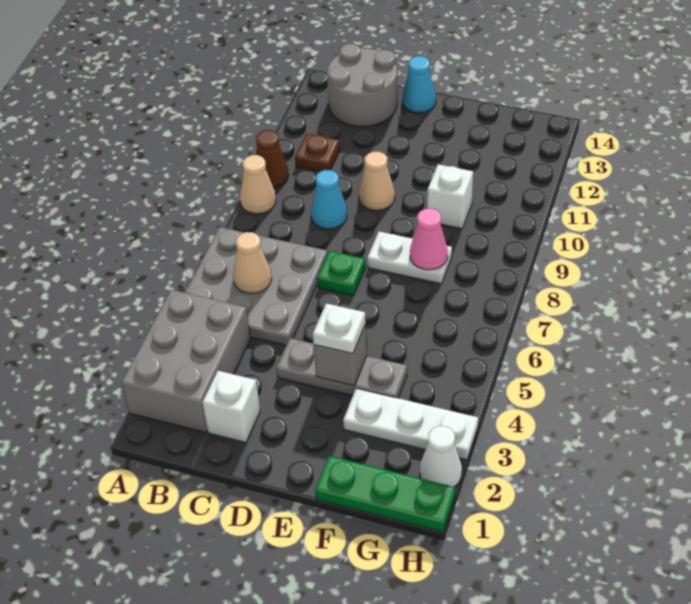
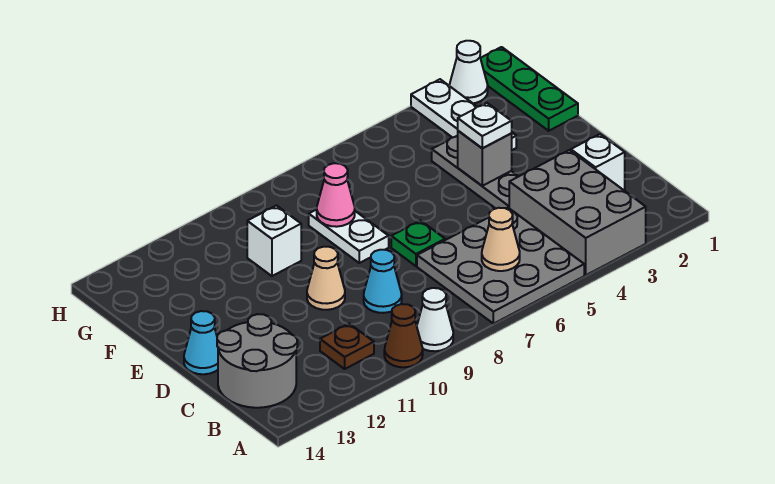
grey brick A2:B4 level 1 -> grey brick A3:C4 level 1
tan cone A9 level 1 -> white cone A9 level 1

